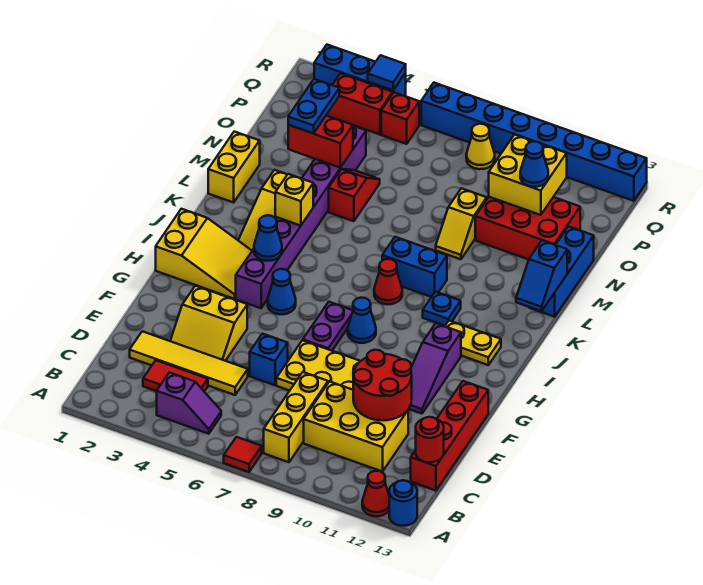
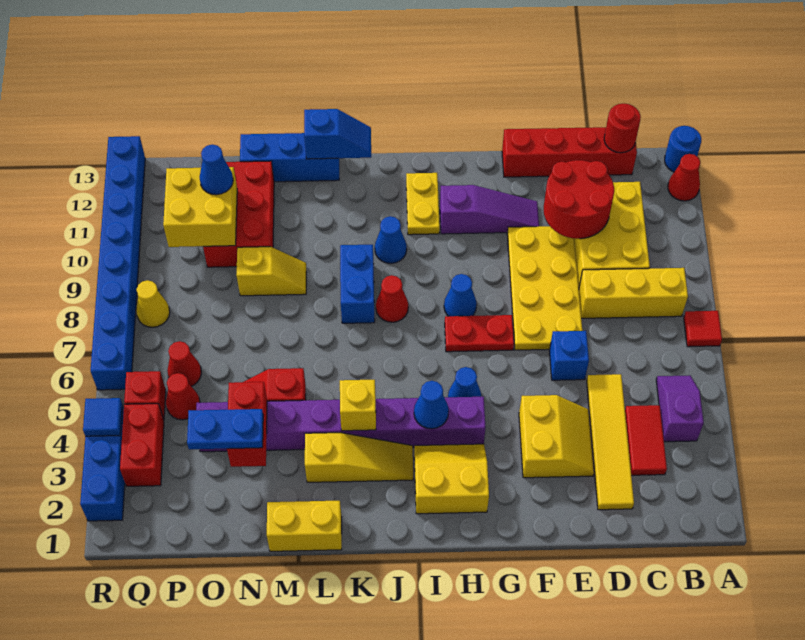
purple plate G7:H7 level 1 -> red plate G7:H7 level 1
yellow slope H1:I3 level 1 top 1 -> yellow slope H2:I3 level 1 top 2
blue plate J10 level 1 -> blue cone J10 level 1
none -> red cone P5 level 1
none -> red cone P6 level 1

